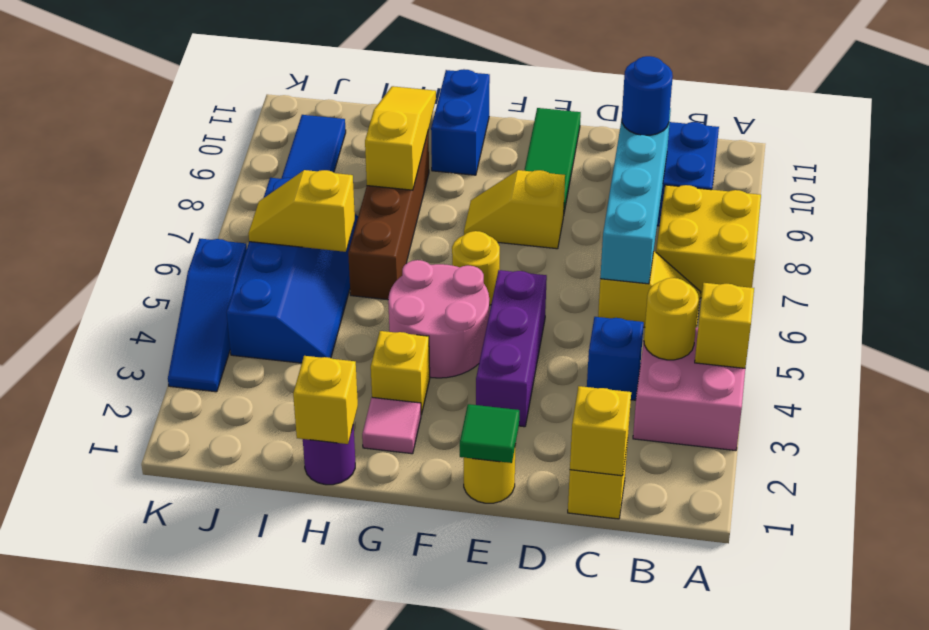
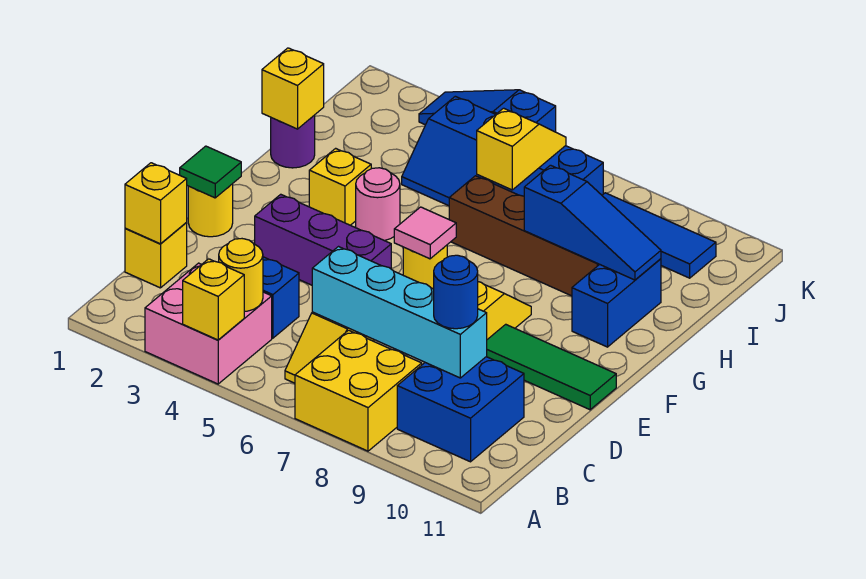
pink round brick F4:G5 level 1 -> pink round brick G4 level 1
pink tile G2 level 1 -> pink tile F6 level 2
blue brick G10:G11 level 1 -> blue brick G10:H10 level 1
yellow slope H8:H10 level 2 top 8 -> blue slope H8:H10 level 2 top 8

